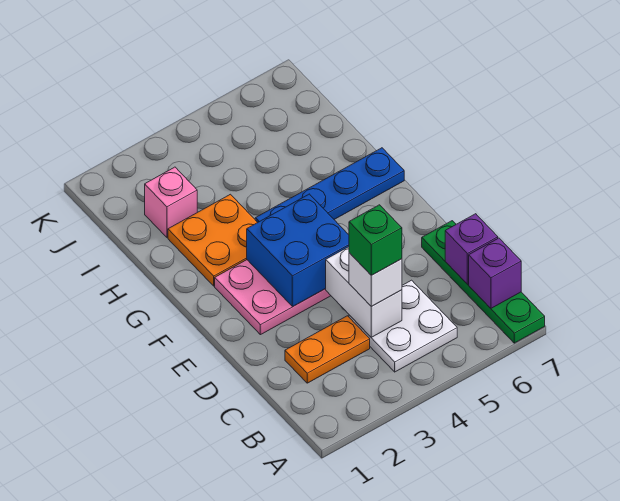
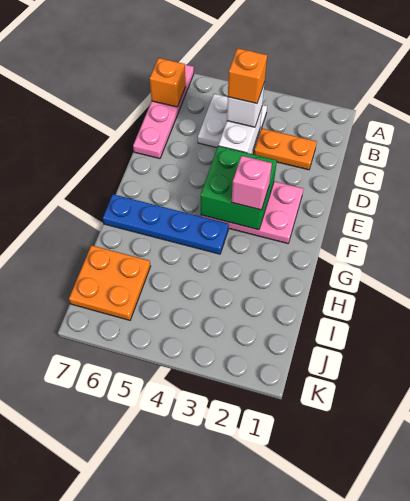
green plate A7:D7 level 1 -> pink plate A7:D7 level 1
purple brick B7 level 2 -> orange brick B7 level 2
green brick C4 level 4 -> orange brick C4 level 4
purple brick C7 level 2 -> none
blue brick E3:F4 level 2 -> green brick E3:F4 level 2
orange plate G2:H3 level 1 -> orange plate I6:J7 level 1
pink brick I2 level 1 -> pink brick F3 level 3

